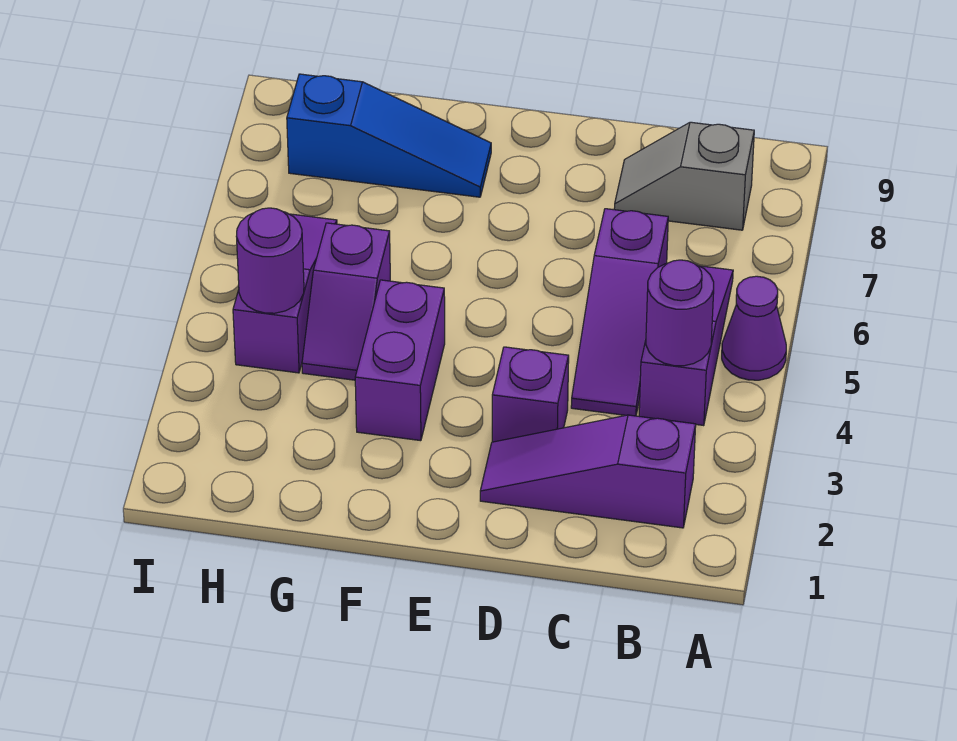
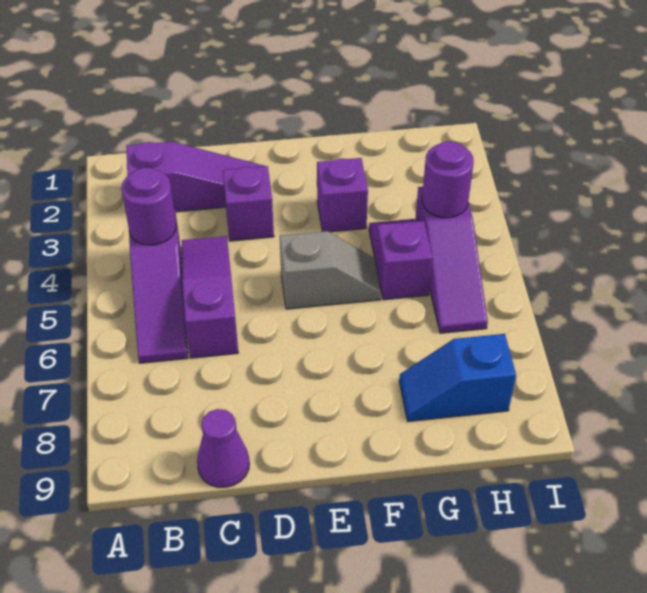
purple cone A5 level 1 -> purple cone C9 level 1
grey slope B8:C8 level 1 top B -> grey slope E5:F5 level 1 top E
purple brick F3:F4 level 1 -> purple brick F3 level 1
blue slope F8:H8 level 1 top H -> blue slope G8:H8 level 1 top H

